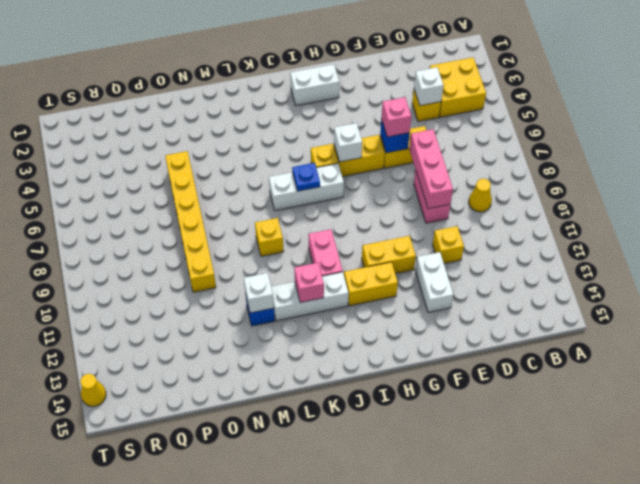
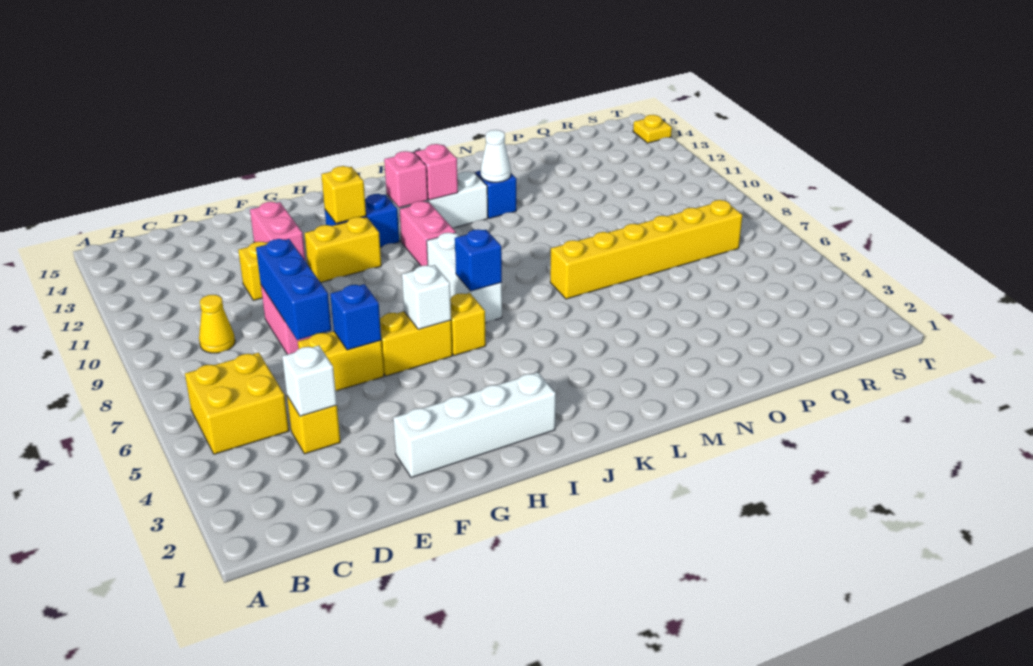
yellow brick B3:C4 level 1 -> yellow brick B5:C6 level 1
pink brick E7:E9 level 2 -> blue brick E7:E9 level 2
pink brick F6 level 3 -> pink brick J12 level 2
white brick F12:F13 level 1 -> pink brick F12:F13 level 1
white brick H2:I2 level 1 -> white brick F2:I2 level 1
yellow brick H12:I12 level 1 -> blue brick H12:I12 level 1
white brick I7:K7 level 1 -> white brick J7:J9 level 1
blue plate J7 level 2 -> blue brick J7 level 2
yellow brick L9 level 1 -> yellow brick H12 level 2
white brick M12 level 2 -> white cone M12 level 2
yellow brick O5:O10 level 1 -> yellow brick M7:R7 level 1
yellow cone T14 level 1 -> yellow plate T14 level 1

